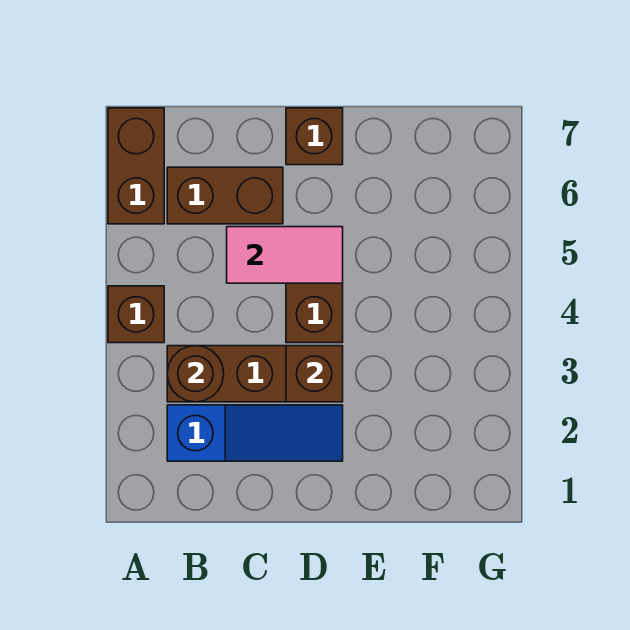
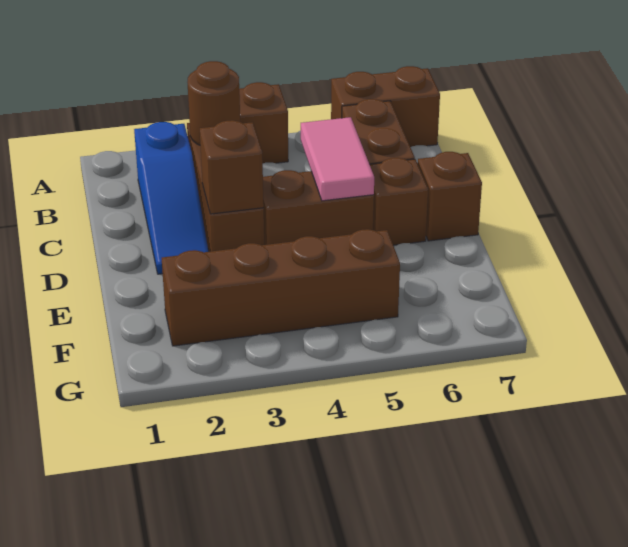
none -> brown brick D6 level 1
none -> brown brick F2:F5 level 1

